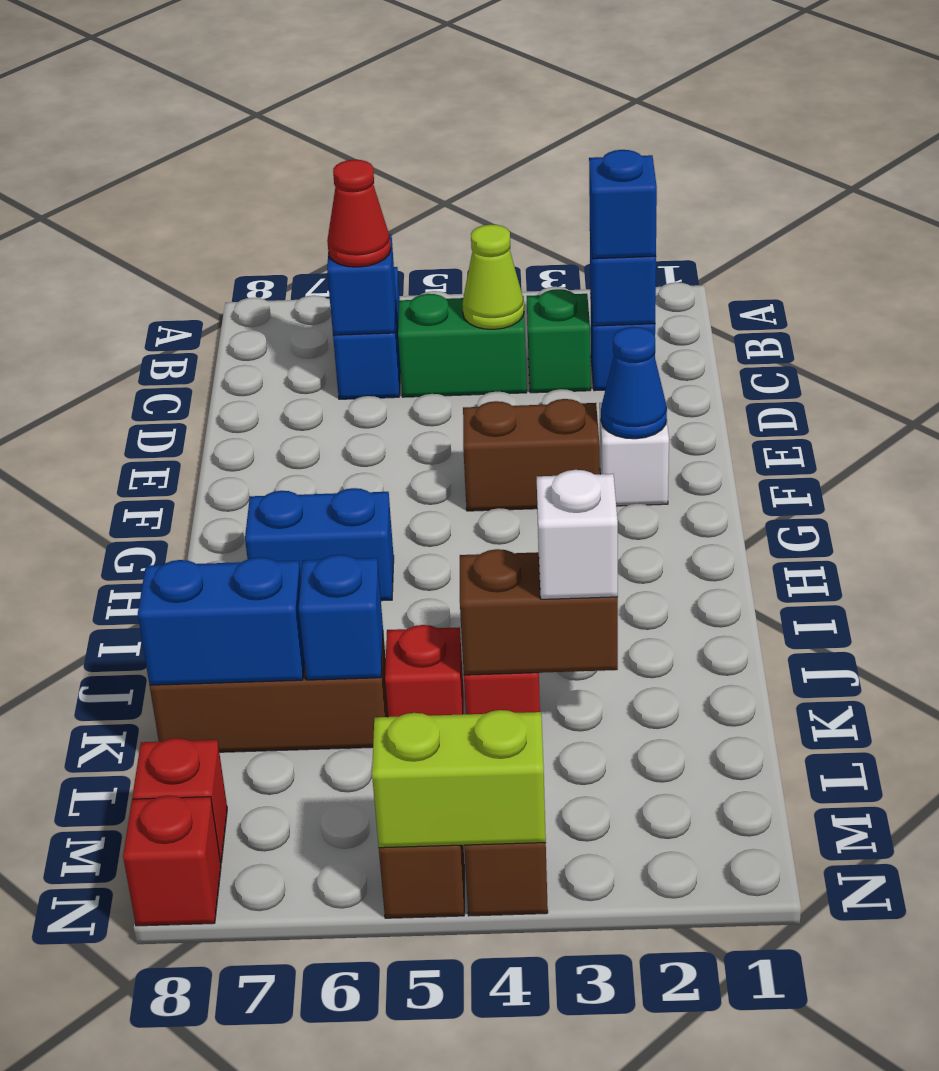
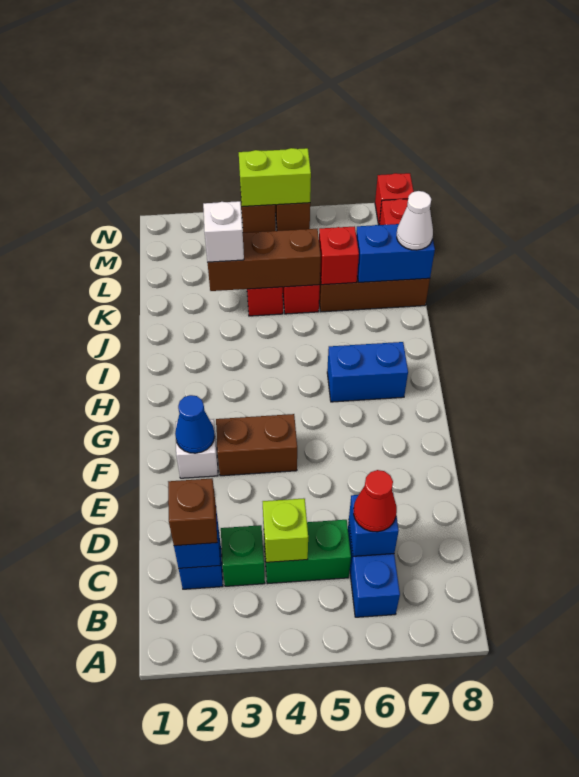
blue brick C2 level 3 -> brown brick C2 level 3
lime cone C4 level 2 -> lime brick C4 level 2
brown brick K3:K4 level 2 -> brown brick K3:K5 level 2
blue brick K6 level 2 -> red brick K6 level 2
none -> white cone K8 level 3

